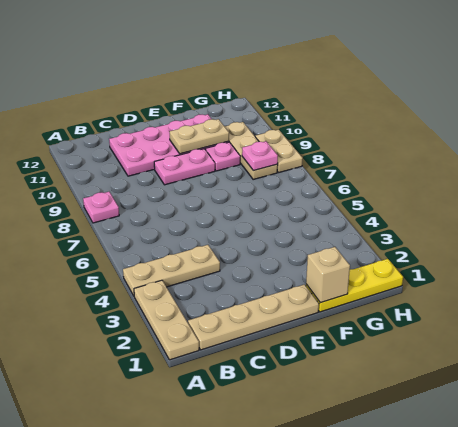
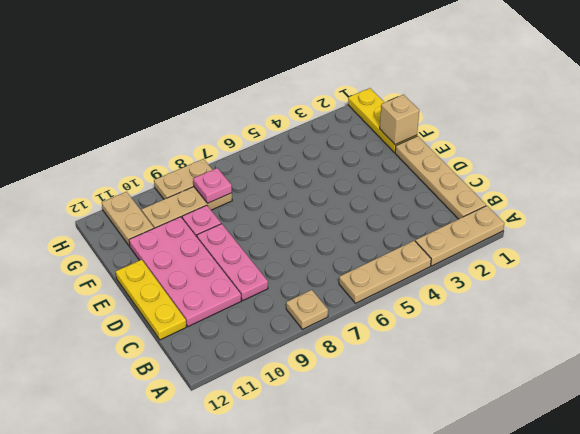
tan plate A4:C4 level 1 -> tan plate A4:A6 level 1
pink plate A8 level 1 -> tan plate A8 level 1
none -> yellow plate C12:E12 level 1
pink plate D9:E9 level 1 -> pink plate C9:E9 level 1
tan plate E10:F10 level 2 -> tan plate G11:H11 level 1

